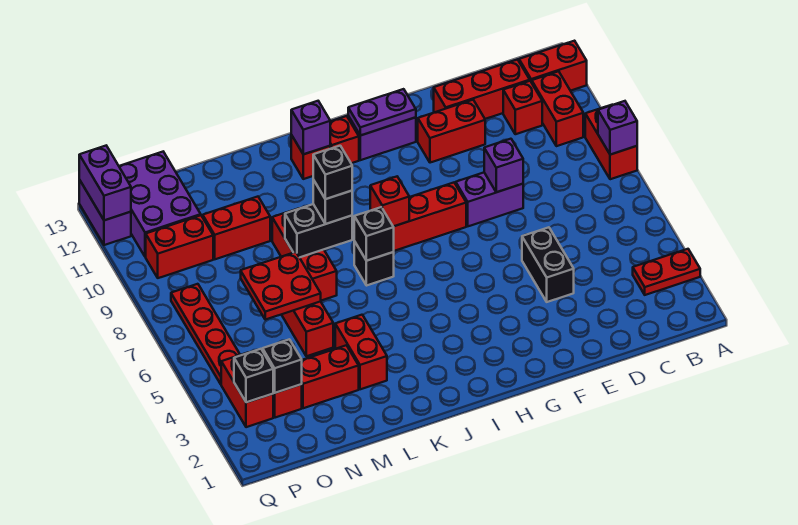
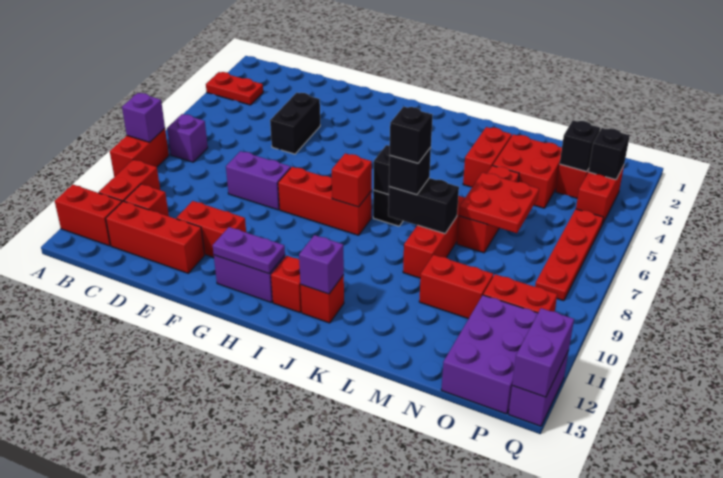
purple brick E8 level 2 -> purple brick B7 level 1
red brick M3:N3 level 1 -> red brick M3:N4 level 1

